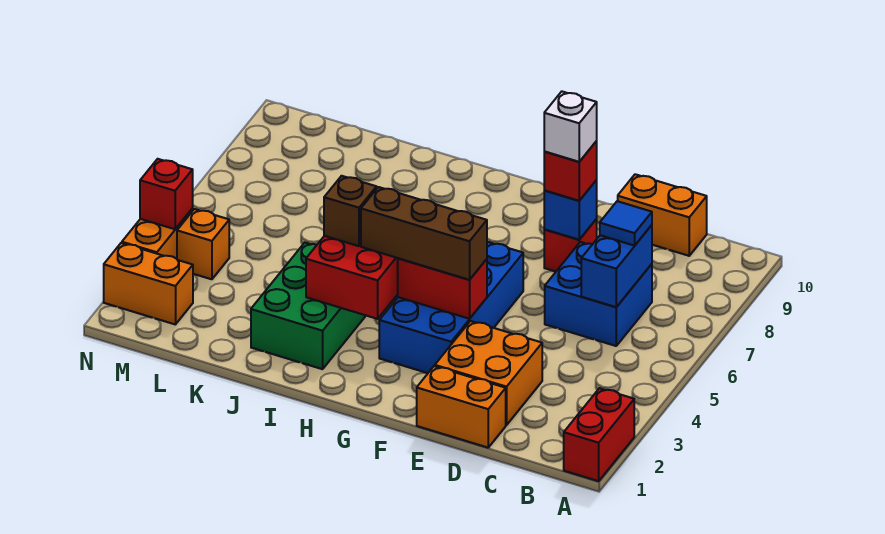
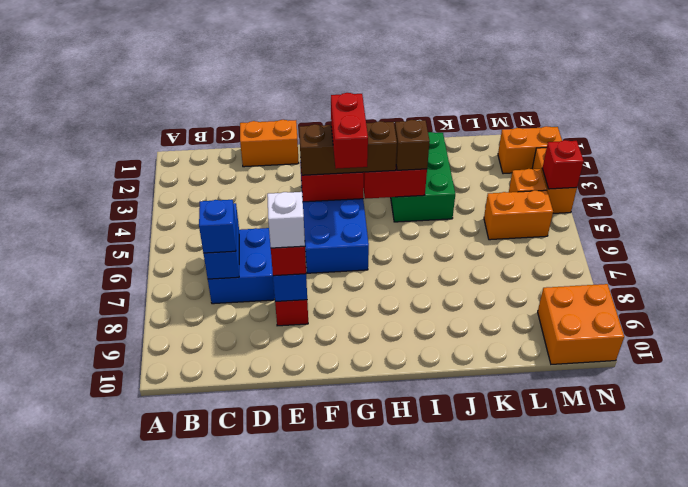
red brick A1:A2 level 1 -> red brick G4:G5 level 4
blue tile C7 level 3 -> blue brick C7 level 3
orange brick C10:D10 level 1 -> orange brick L5:M5 level 1
orange brick D2:E3 level 1 -> orange brick M9:N10 level 1

